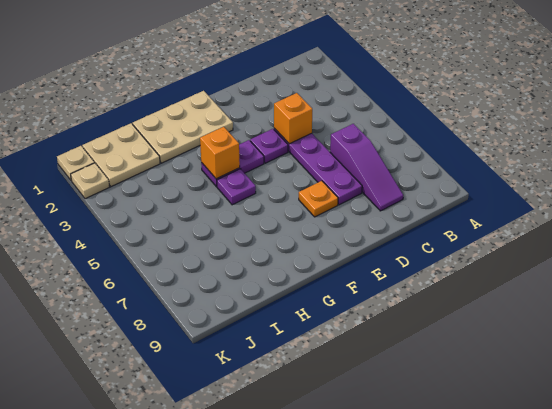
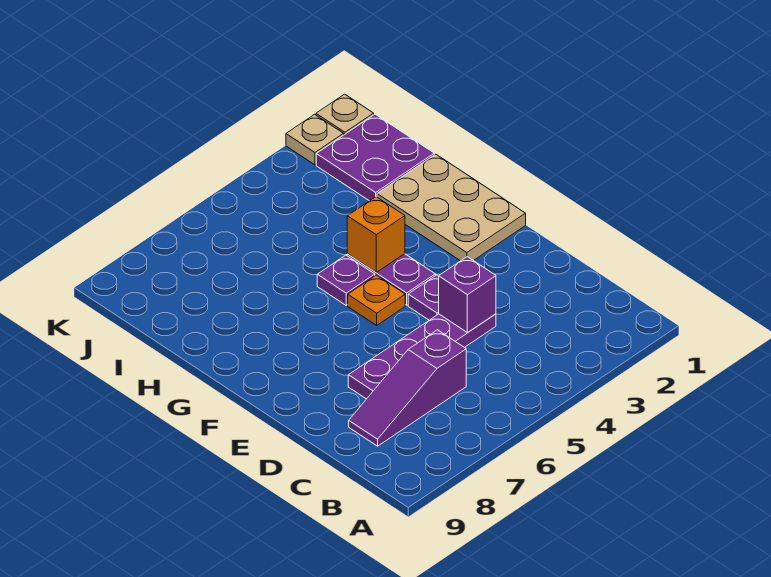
orange brick D4 level 2 -> purple brick D4 level 2
orange plate E7 level 1 -> orange plate F5 level 1
tan plate I1:J2 level 1 -> purple plate I1:J2 level 1

